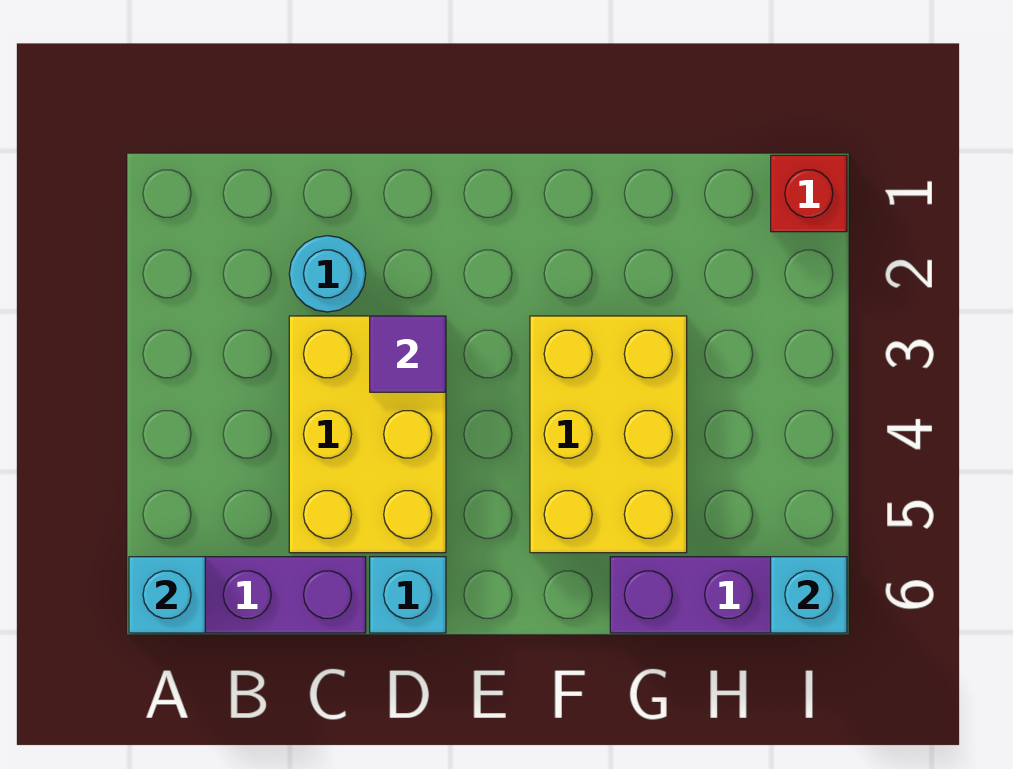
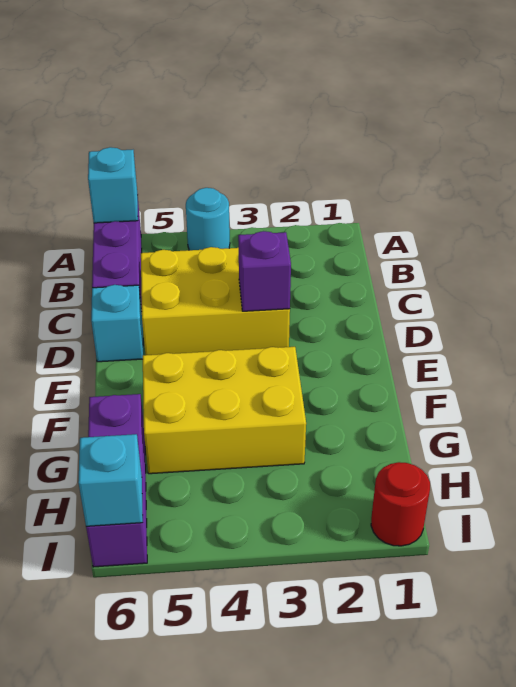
cyan round brick C2 level 1 -> cyan round brick A4 level 1
purple tile D3 level 2 -> purple brick D3 level 2
red brick I1 level 1 -> red round brick I1 level 1

